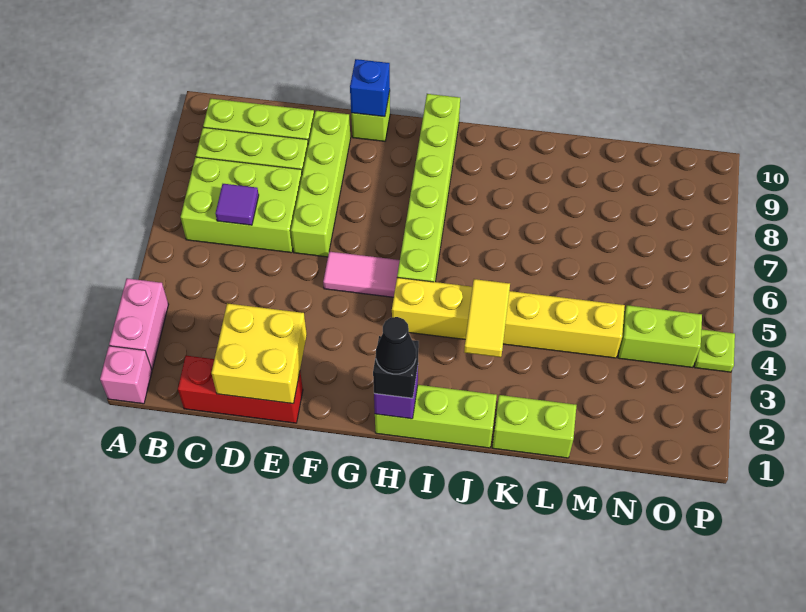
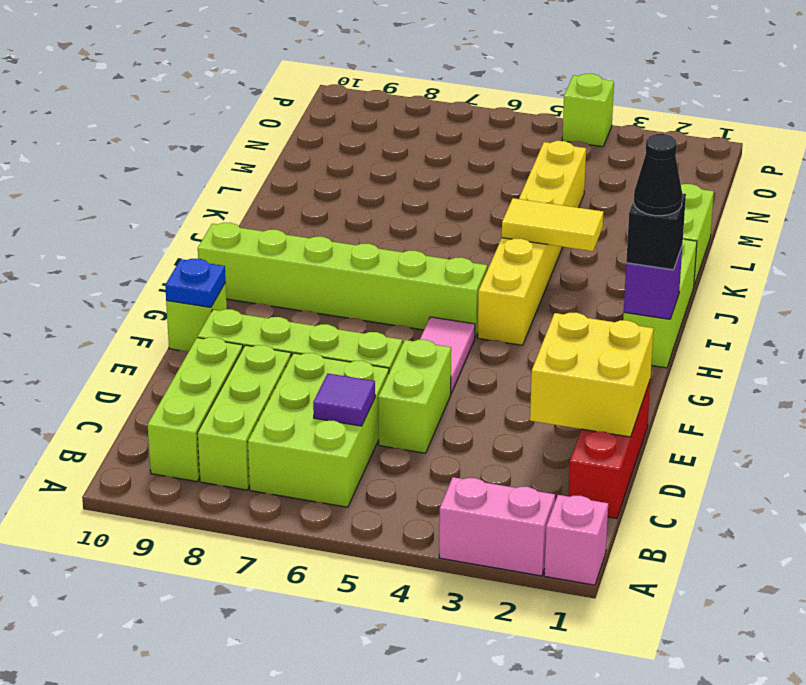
blue brick F10 level 2 -> blue plate F10 level 2
lime brick N4:O4 level 1 -> lime brick D5:E5 level 1
lime plate P4 level 1 -> lime brick P4 level 1

